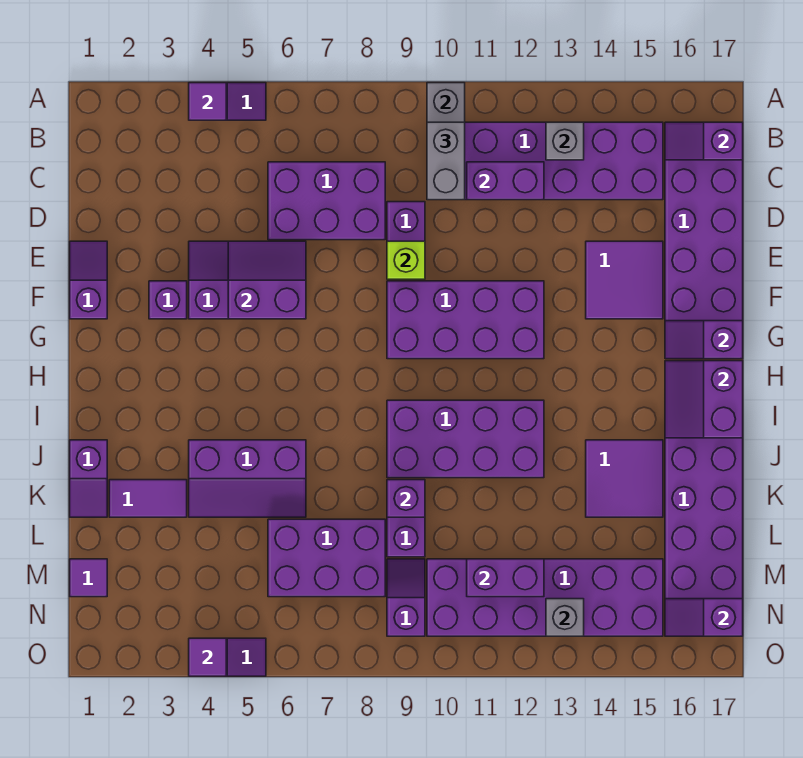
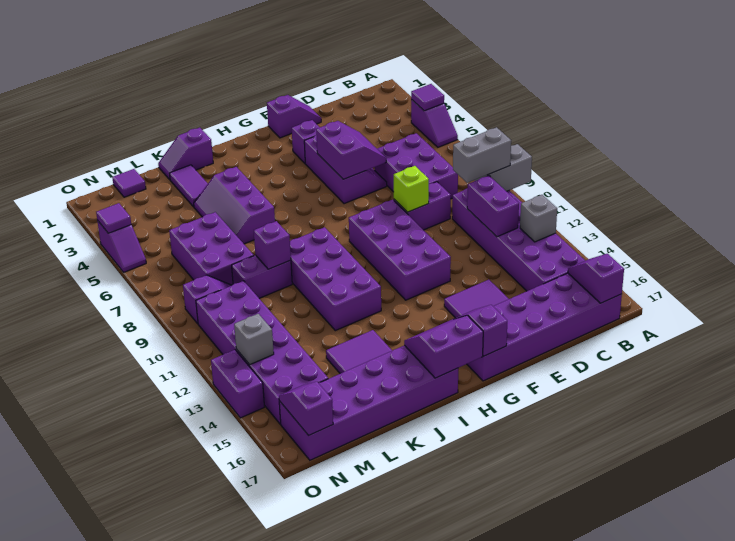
purple brick M11:M12 level 2 -> purple brick O13:O14 level 1

